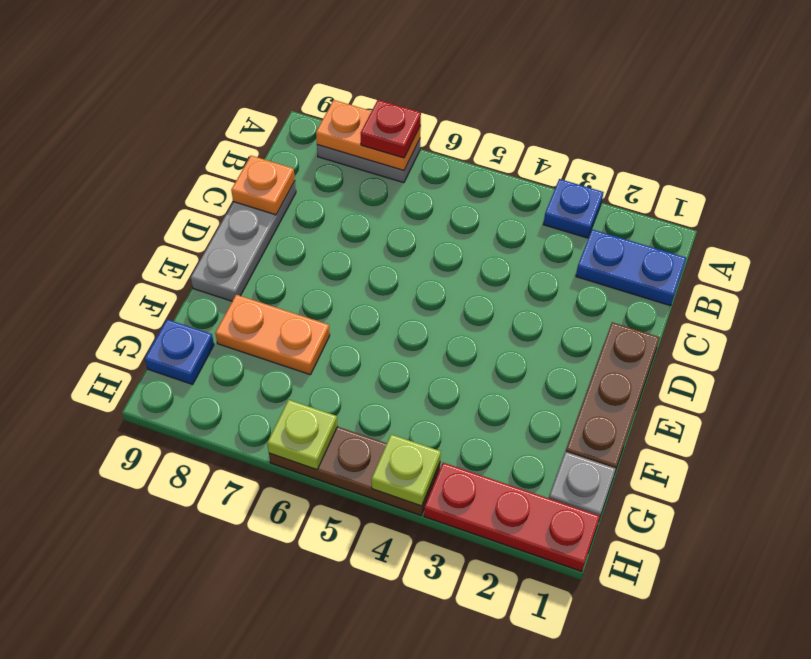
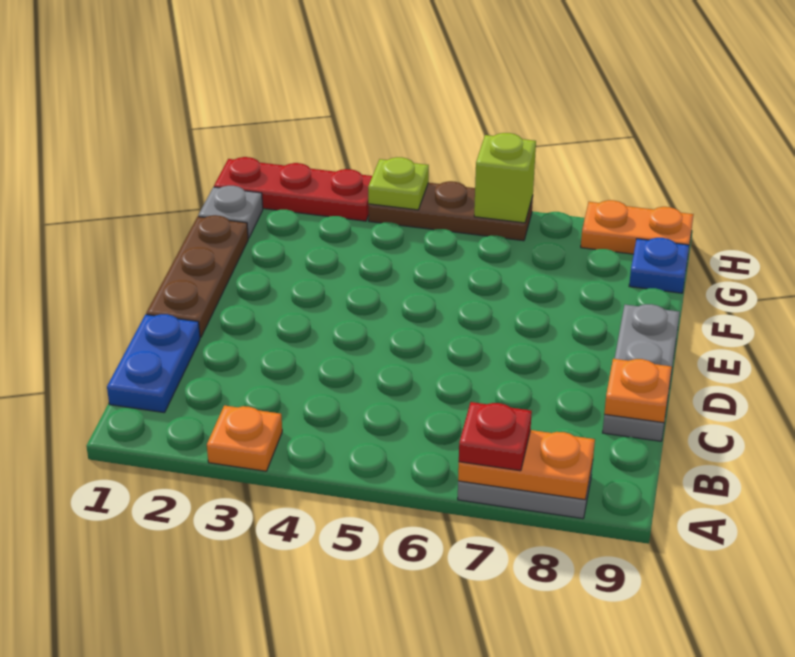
blue plate A3 level 1 -> orange plate A3 level 1
blue plate B1:B2 level 1 -> blue plate B1:C1 level 1
orange plate F7:F8 level 1 -> orange plate H8:H9 level 1
lime plate H6 level 2 -> lime brick H6 level 2

